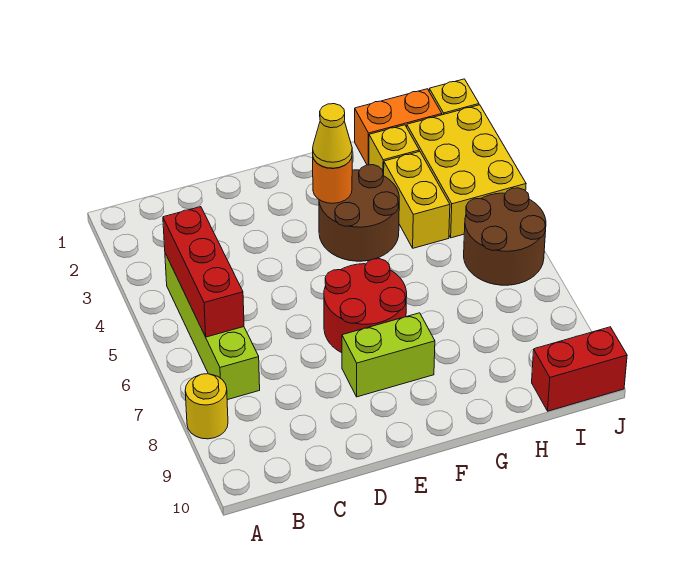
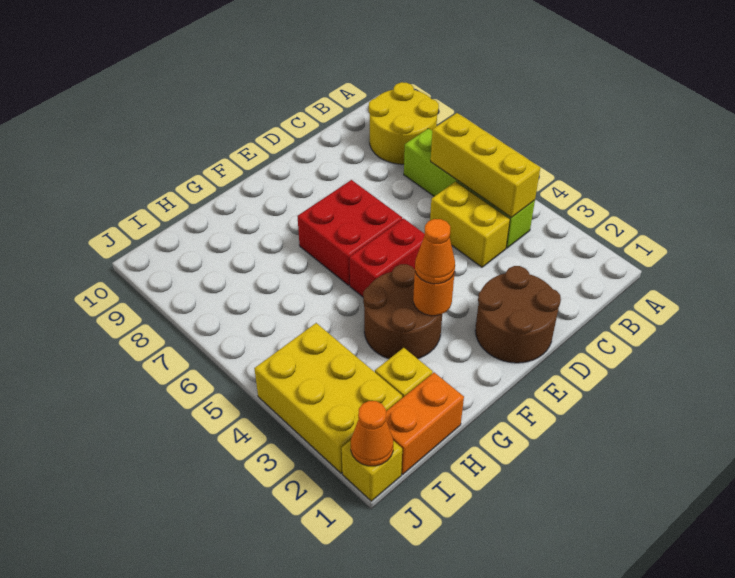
yellow round brick A8 level 1 -> yellow round brick A8:B9 level 1
red brick B4:B6 level 2 -> yellow brick B4:B6 level 2
red round brick E6:F7 level 1 -> red brick E6:F7 level 1
lime brick E8:F8 level 1 -> none
yellow cone F3 level 3 -> orange cone F3 level 3
yellow brick H3:H4 level 1 -> yellow brick C4:C5 level 1
brown round brick I5:J6 level 1 -> brown round brick D1:E2 level 1
red brick I10:J10 level 1 -> red brick E5:F5 level 1
none -> orange cone J1 level 2

